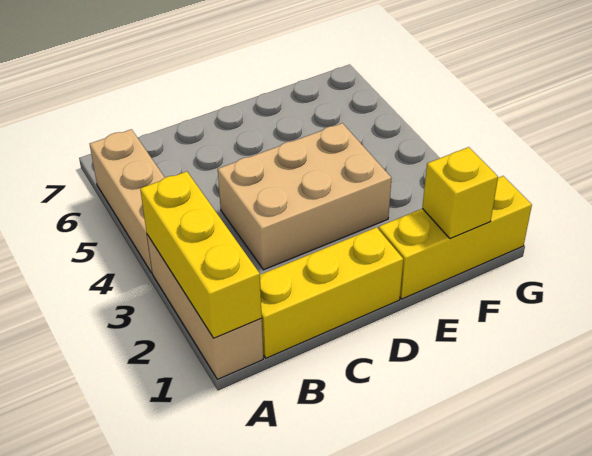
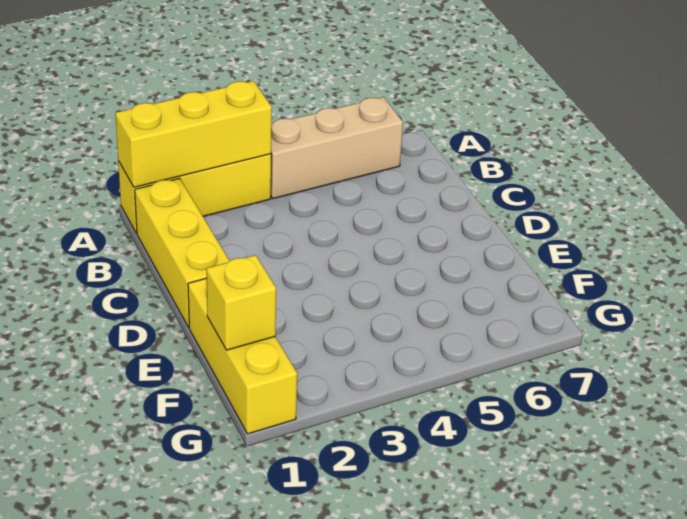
tan brick A1:A3 level 1 -> yellow brick A1:A3 level 1
tan brick C3:E4 level 1 -> none

